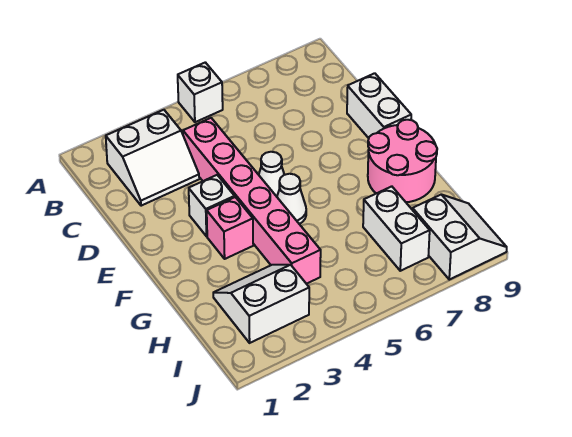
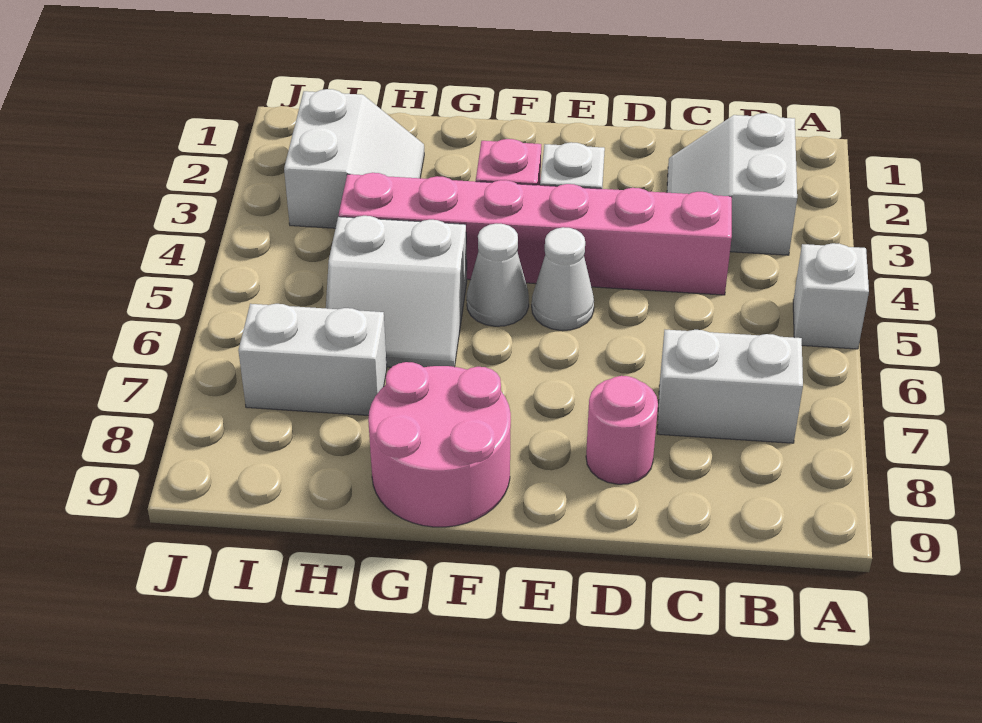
none -> pink round brick D8 level 1
white brick D9:E9 level 1 -> white brick B7:C7 level 1
white slope I8:J9 level 1 top 8 -> white slope G5:H6 level 1 top 5

